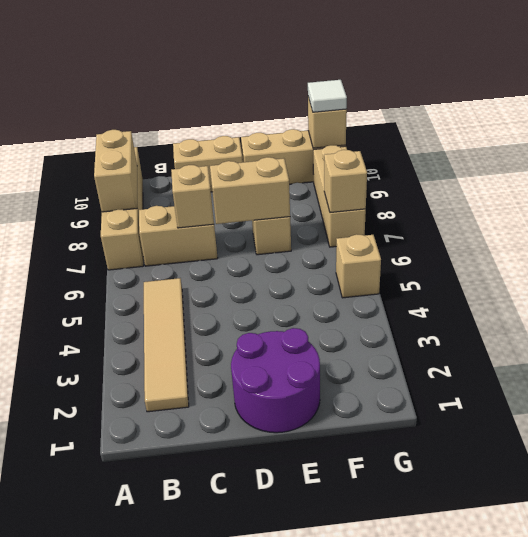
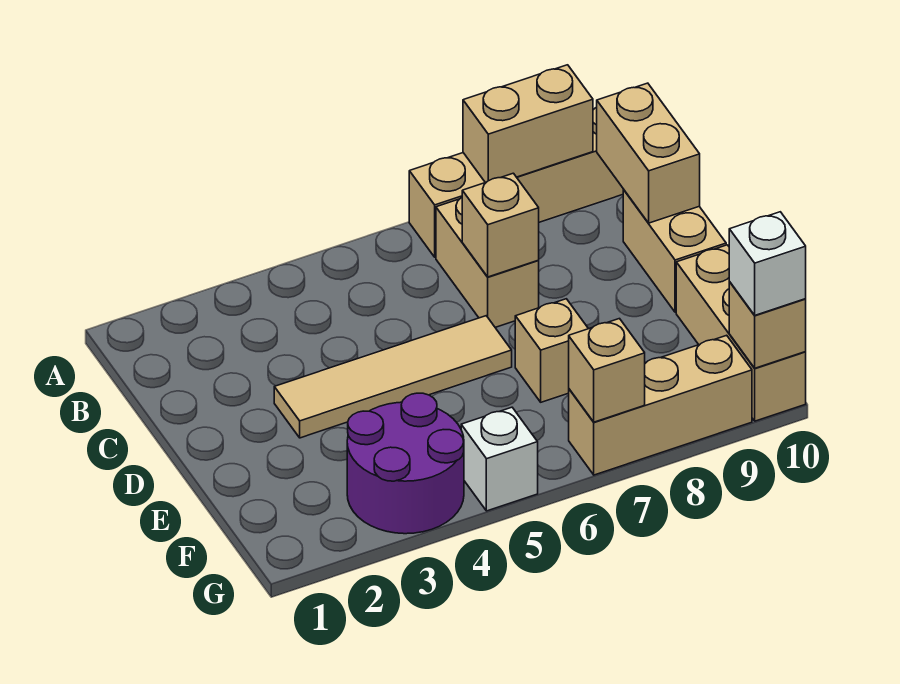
tan tile B2:B5 level 1 -> tan tile D3:D6 level 1
purple round brick D1:E2 level 1 -> purple round brick F3:G4 level 1
tan brick D7:E7 level 2 -> tan brick B10:C10 level 2
tan brick G5 level 1 -> white brick G5 level 1
white tile G10 level 3 -> white brick G10 level 3

